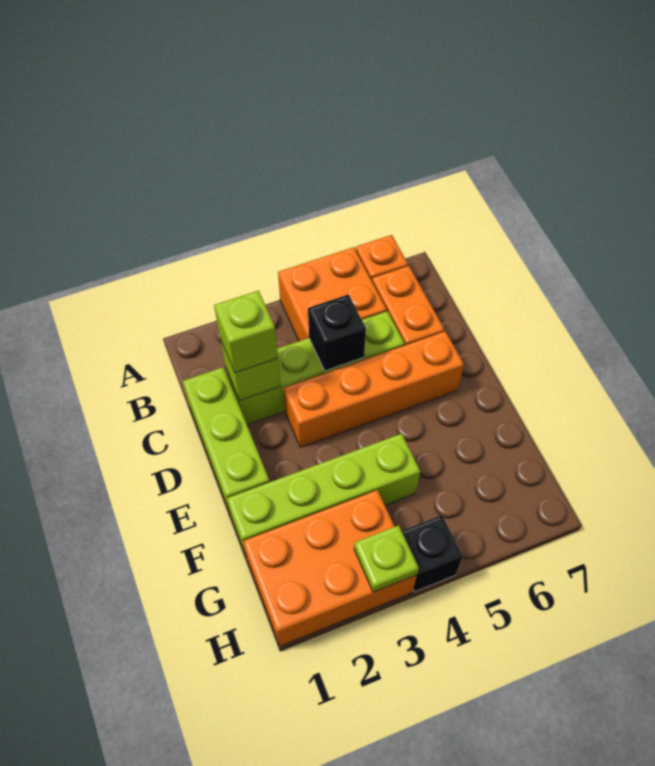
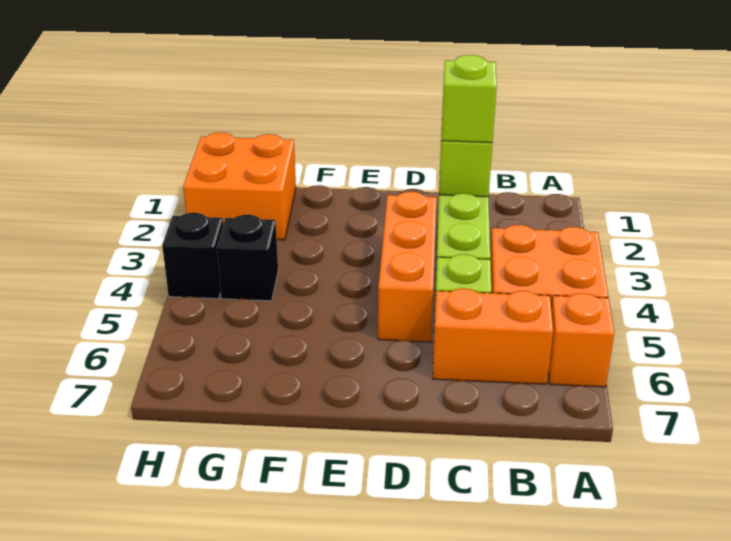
lime brick C1:E1 level 1 -> none
black brick C4 level 2 -> black brick G4 level 1
orange brick D3:D6 level 1 -> orange brick D3:D5 level 1
lime brick F1:F4 level 1 -> none
orange brick G1:H3 level 1 -> orange brick G1:H2 level 1
lime plate H3 level 2 -> none

